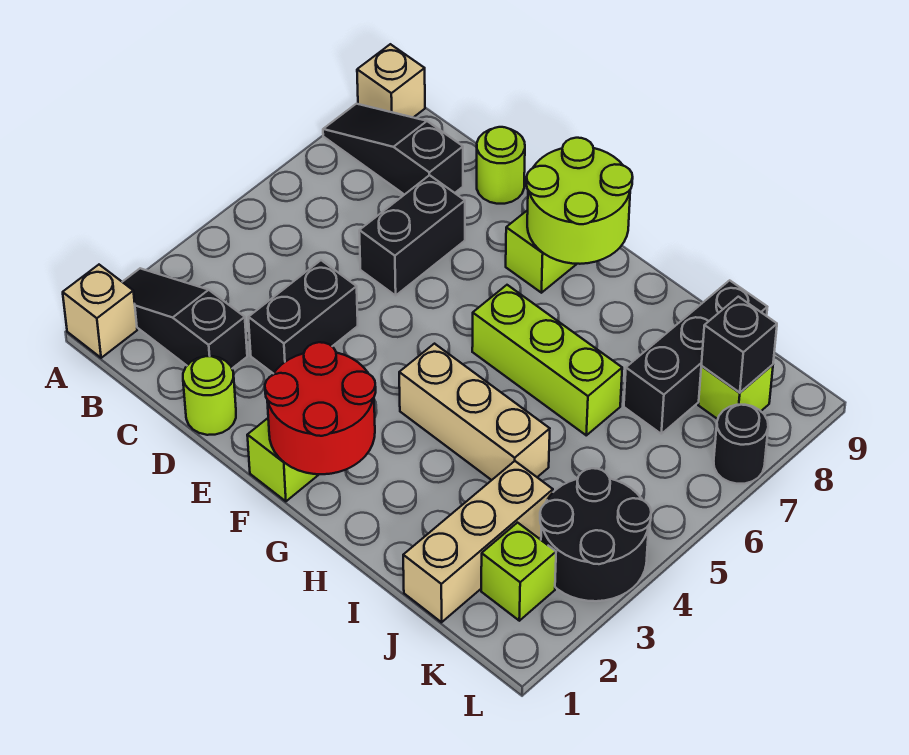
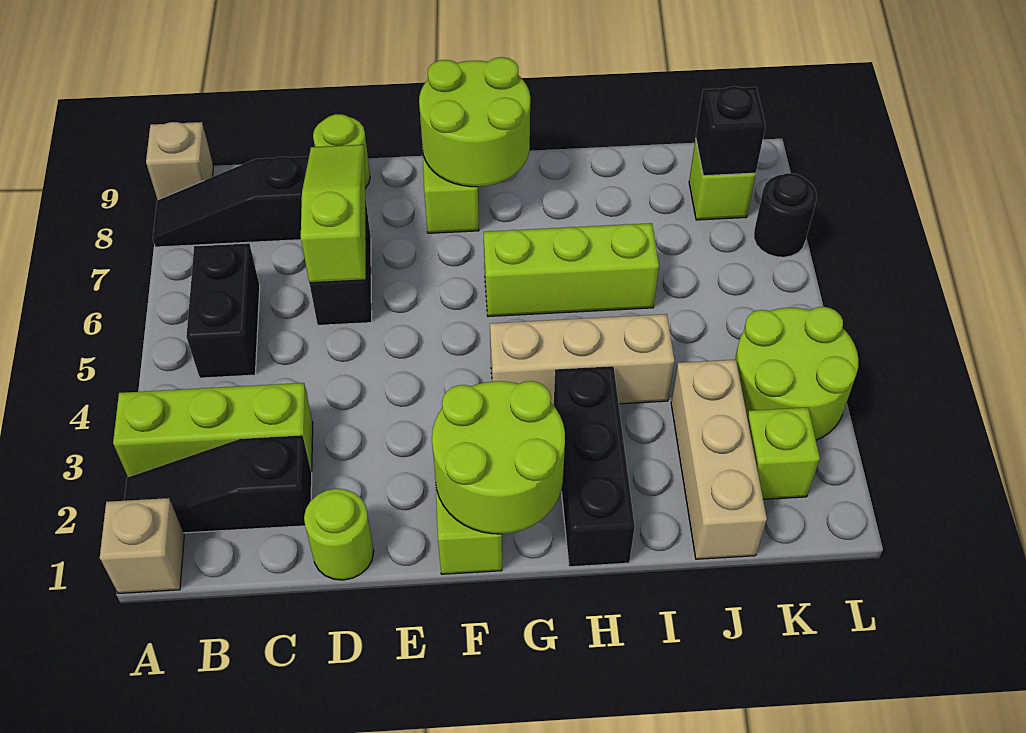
none -> lime brick A3:C3 level 1
black brick D3:D4 level 1 -> black brick B5:B6 level 1
none -> lime slope D6:D8 level 2 top 6
red round brick F1:G2 level 2 -> lime round brick F1:G2 level 2
black brick J7:J9 level 1 -> black brick H1:H3 level 1
black round brick K3:L4 level 1 -> lime round brick K3:L4 level 1

